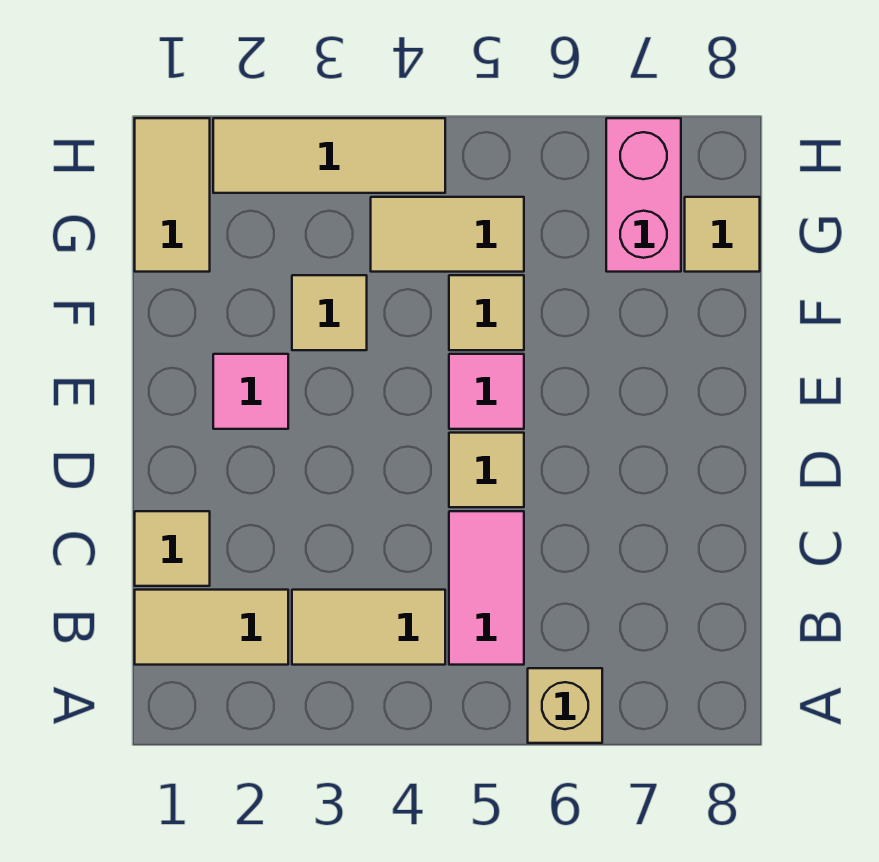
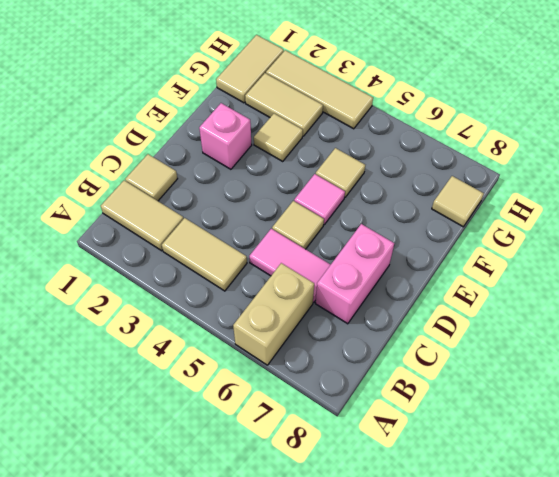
tan brick A6 level 1 -> tan brick A6:B6 level 1
pink tile B5:C5 level 1 -> pink tile C5:C6 level 1
pink tile E2 level 1 -> pink brick E2 level 1
tan tile G4:G5 level 1 -> tan tile G2:G3 level 1
pink brick G7:H7 level 1 -> pink brick C7:D7 level 1

